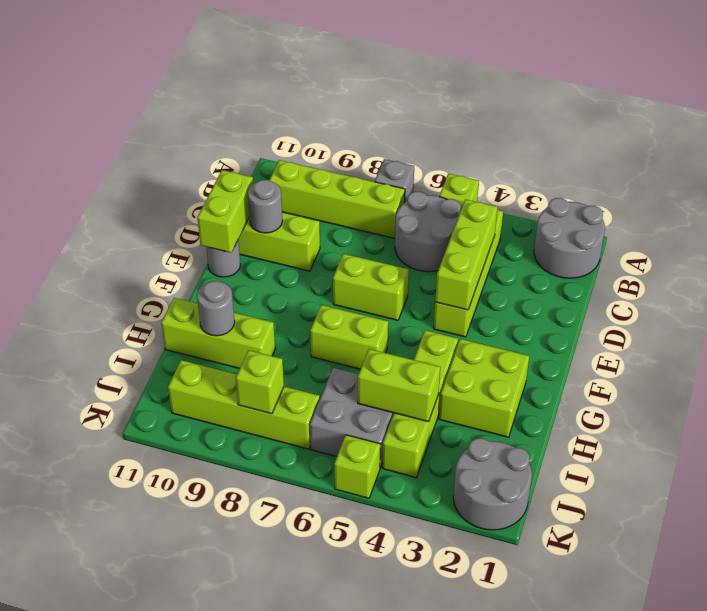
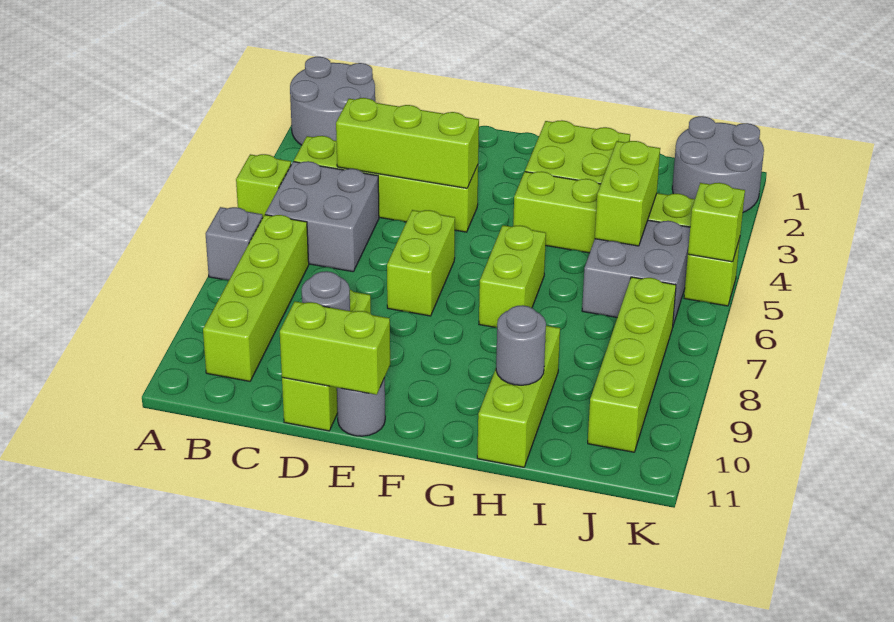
grey round brick B5:C6 level 1 -> grey brick B5:C6 level 1
lime brick J8 level 2 -> lime brick K5 level 2

